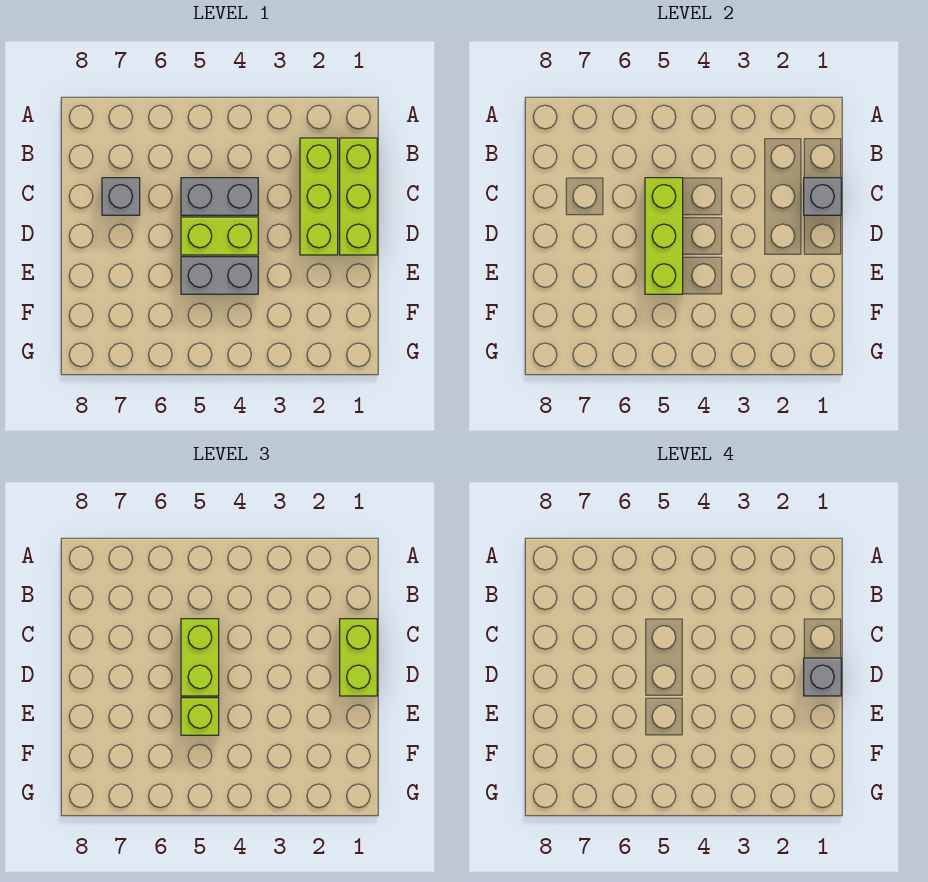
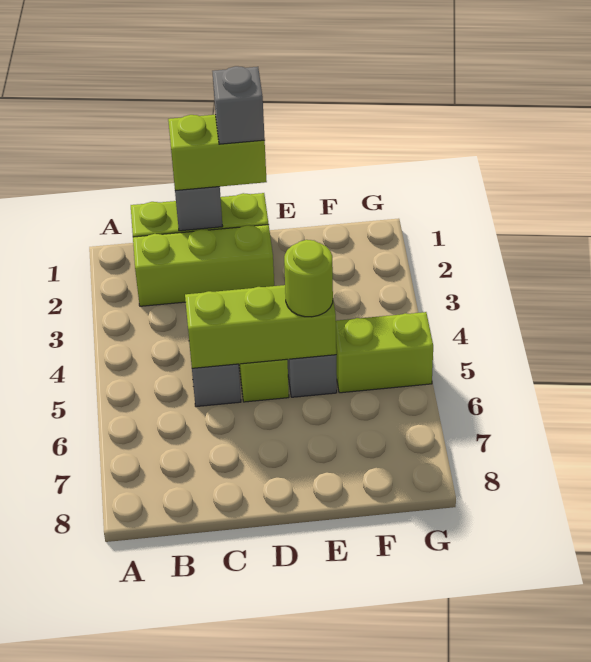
lime brick C5:D5 level 3 -> lime brick F5:G5 level 1
grey brick C7 level 1 -> none
lime brick E5 level 3 -> lime round brick E5 level 3

